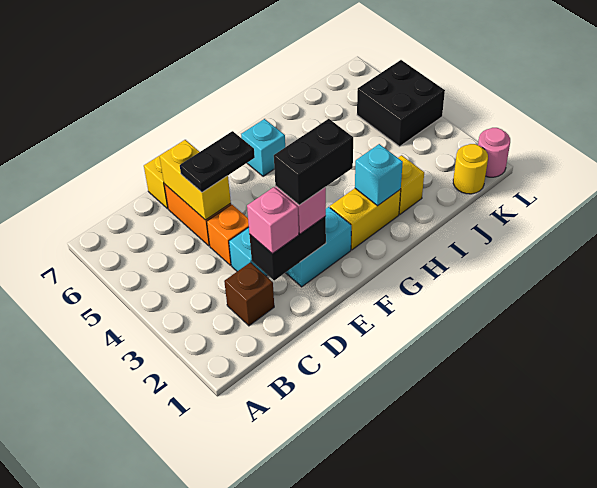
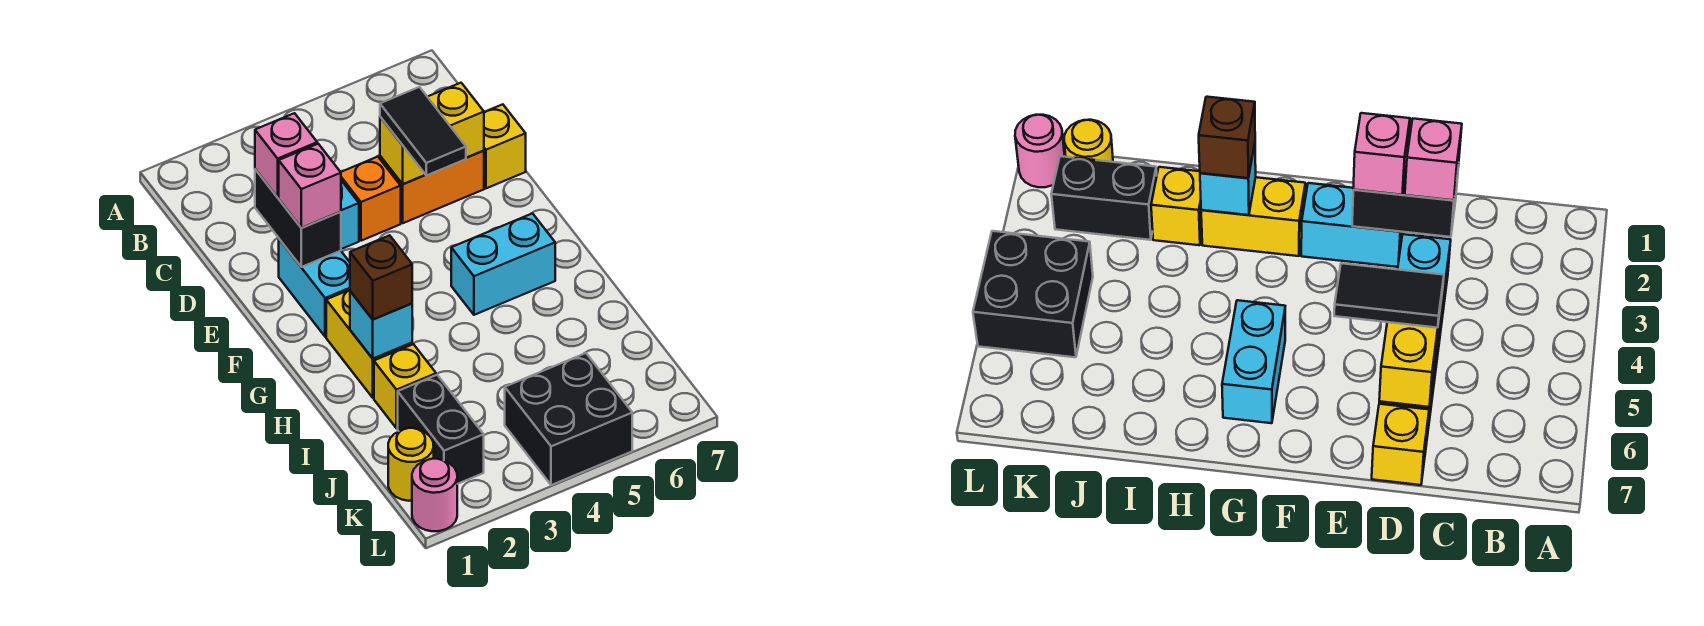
brown brick C2 level 1 -> brown brick H2 level 3
black plate D5:E5 level 3 -> black tile D5:E5 level 3
black brick E2:F2 level 4 -> black brick J2:K2 level 1
cyan brick G6 level 1 -> cyan brick G5:G6 level 1

